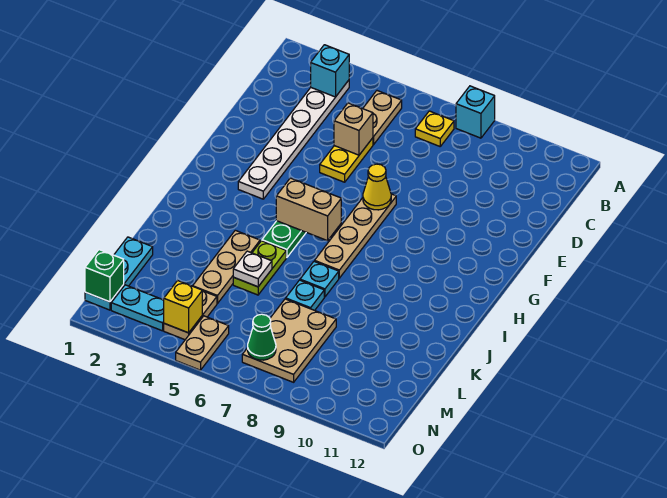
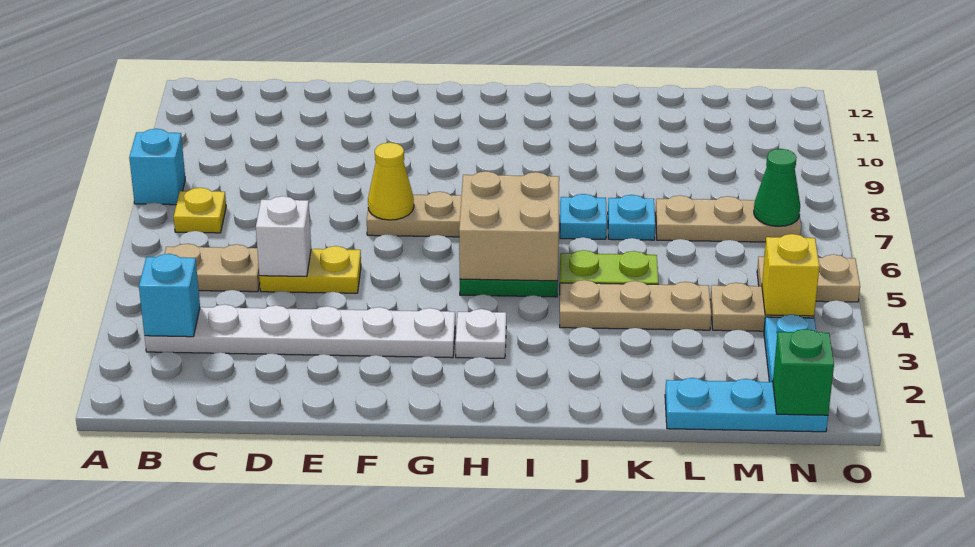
tan brick D5 level 2 -> white brick D5 level 2
tan brick H5:H6 level 2 -> tan brick H5:I6 level 2
white plate K5 level 2 -> white plate H3 level 1
tan plate L7:N8 level 1 -> tan plate L7:N7 level 1

